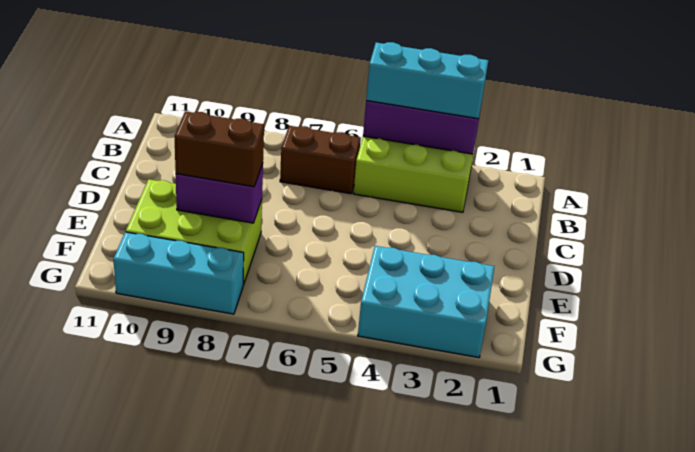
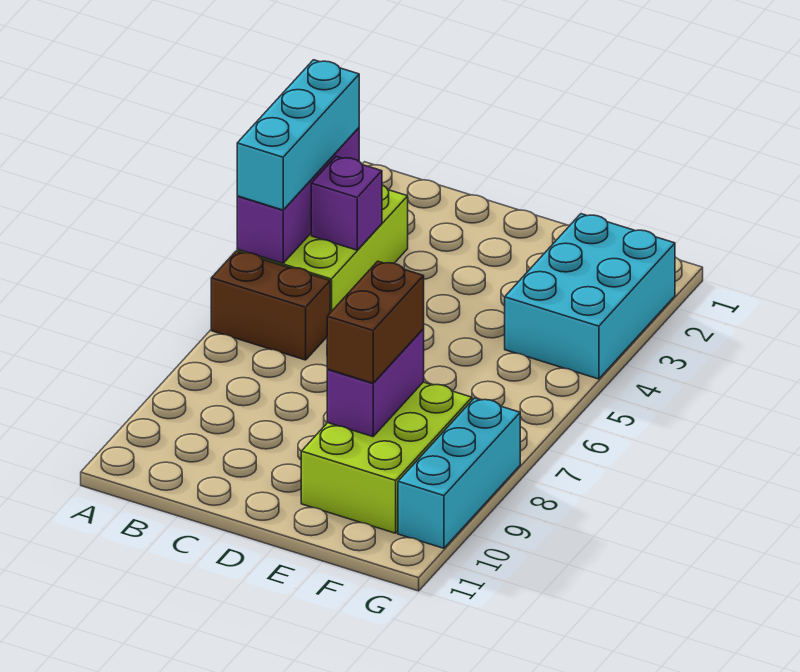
none -> purple brick B4 level 2
brown brick B6:B7 level 1 -> brown brick A6:B6 level 1

